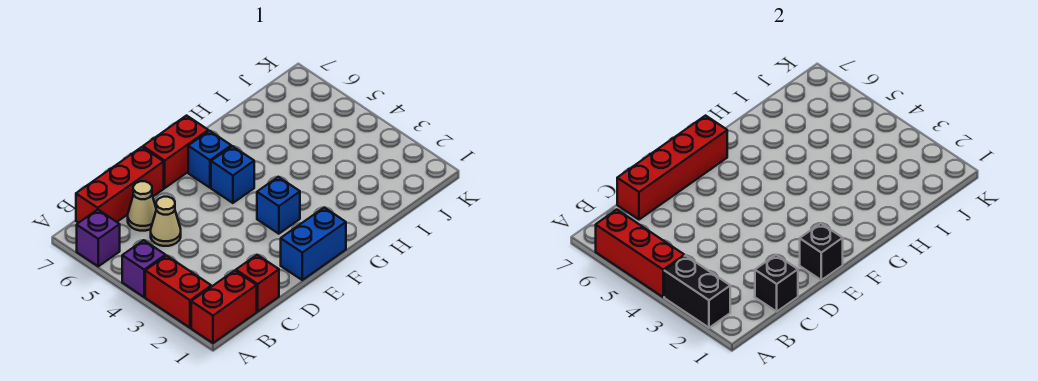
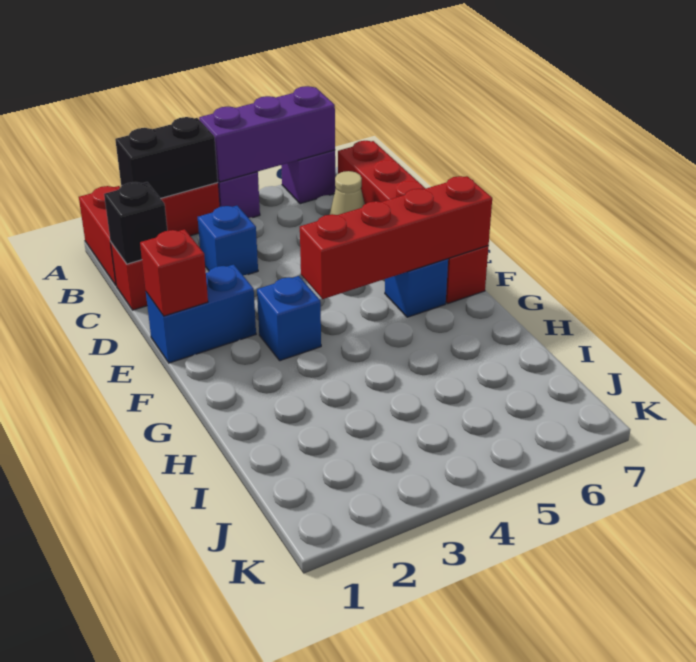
red brick A4:A6 level 2 -> purple brick A4:A6 level 2
tan cone C5 level 1 -> none
red brick C7:F7 level 2 -> red brick F4:F7 level 2
blue brick E1:F1 level 1 -> blue brick E1:E2 level 1
black brick E1 level 2 -> red brick E1 level 2
blue brick F5 level 1 -> blue brick C3 level 1

